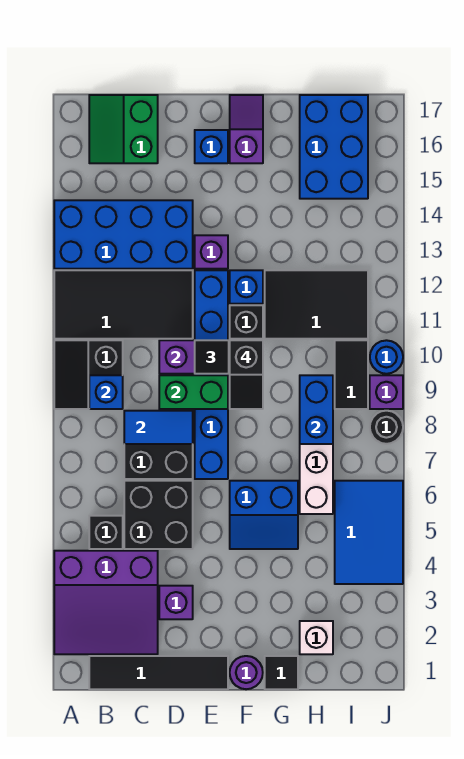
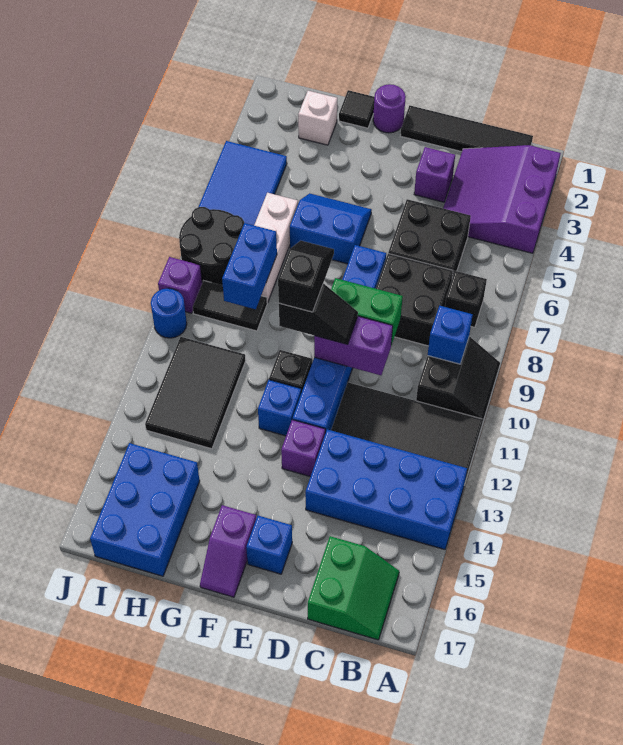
purple slope A2:C4 level 1 top 4 -> purple slope A2:C4 level 1 top A
black brick B5 level 1 -> black brick B7 level 1
blue tile C8:D8 level 2 -> none
black tile G11:I12 level 1 -> black tile H11:I13 level 1
black tile I9:I10 level 1 -> black tile H9:I9 level 1
black round brick J8 level 1 -> black round brick I7:J8 level 1

